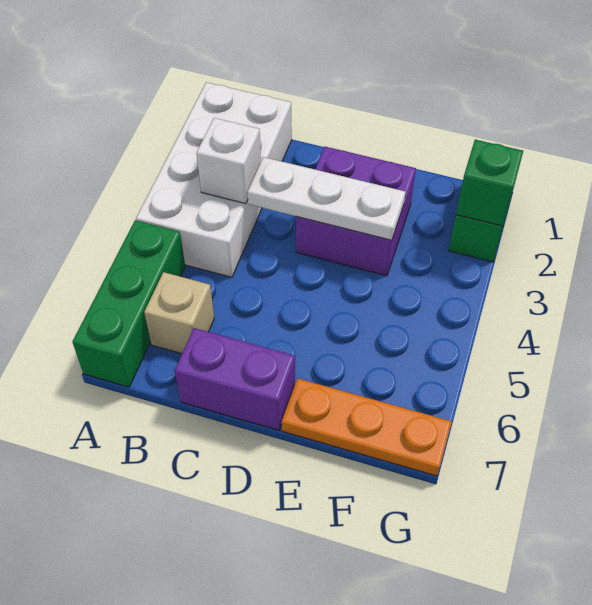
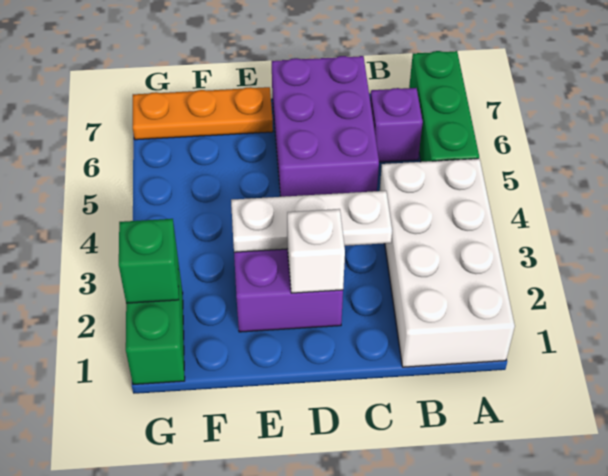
white brick B3 level 2 -> white brick D2 level 2
tan brick B6 level 1 -> purple brick B6 level 1
purple brick C7:D7 level 1 -> purple brick C5:D7 level 1

